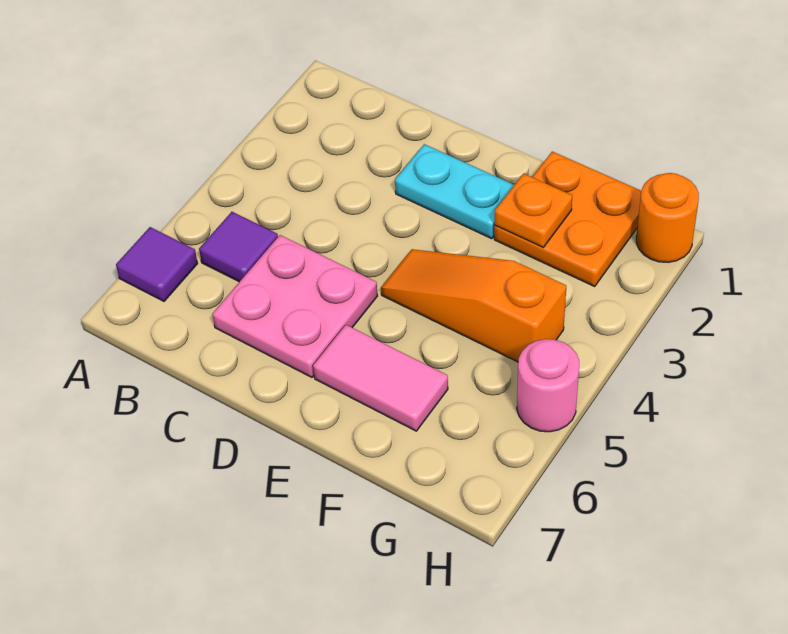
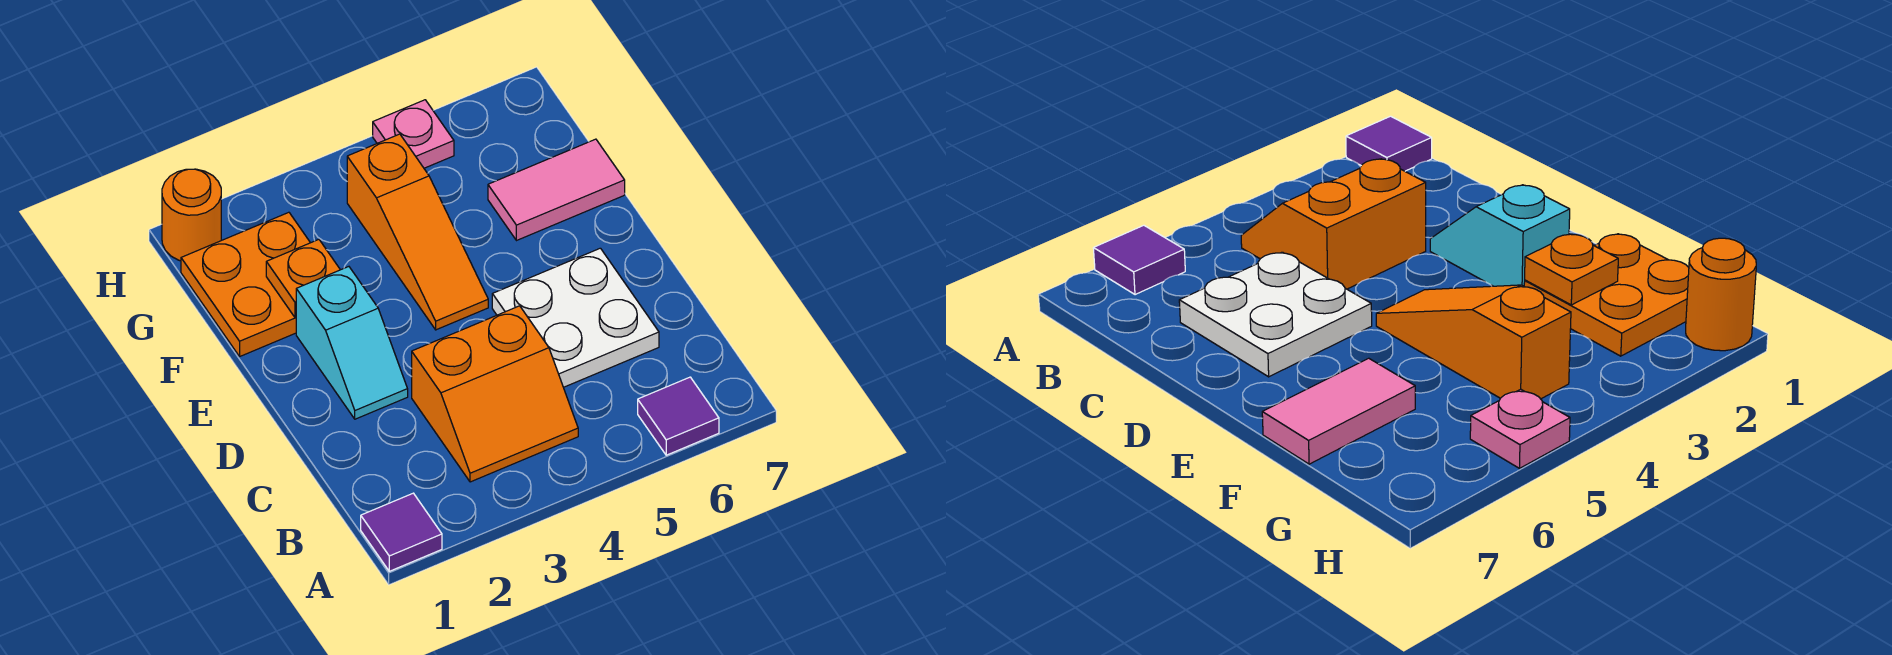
none -> orange slope B3:C4 level 1 top C
purple tile B5 level 1 -> purple tile A1 level 1
pink plate C5:D6 level 1 -> white plate C5:D6 level 1
cyan plate D2:E2 level 1 -> cyan slope D2:E2 level 1 top E
pink tile E6:F6 level 1 -> pink tile F6:F7 level 1
pink round brick H5 level 1 -> pink plate H5 level 1

